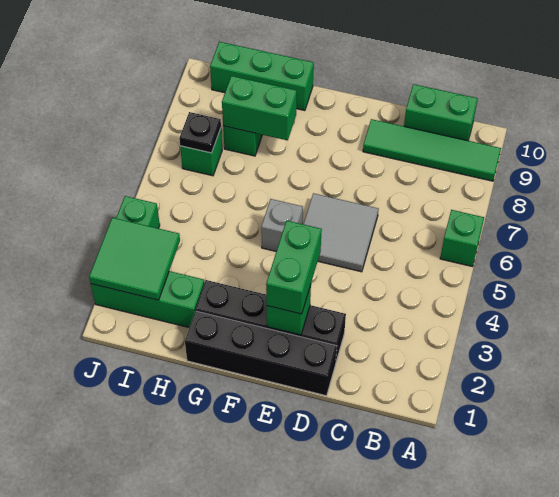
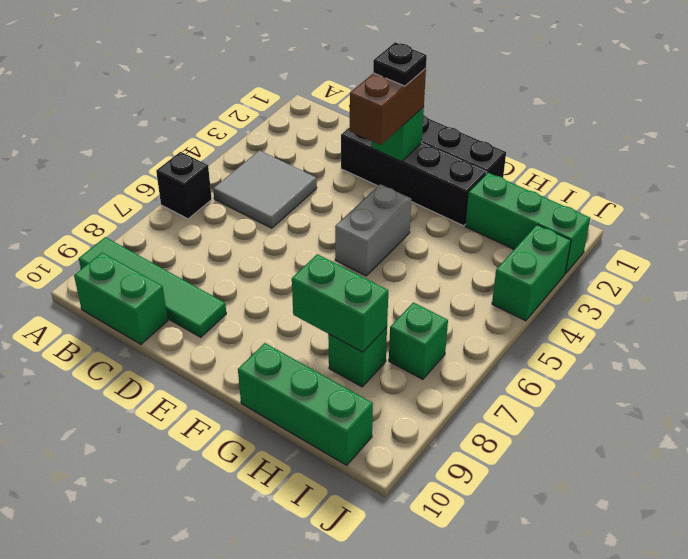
green brick A6 level 1 -> black brick A6 level 1
grey tile D5:E6 level 1 -> grey tile B4:C5 level 1
green brick E2:E3 level 3 -> brown brick E2:E3 level 3
grey brick F5 level 1 -> grey brick F4:F5 level 1
green tile I2:J3 level 2 -> none
black plate I7 level 2 -> black plate E2 level 4

